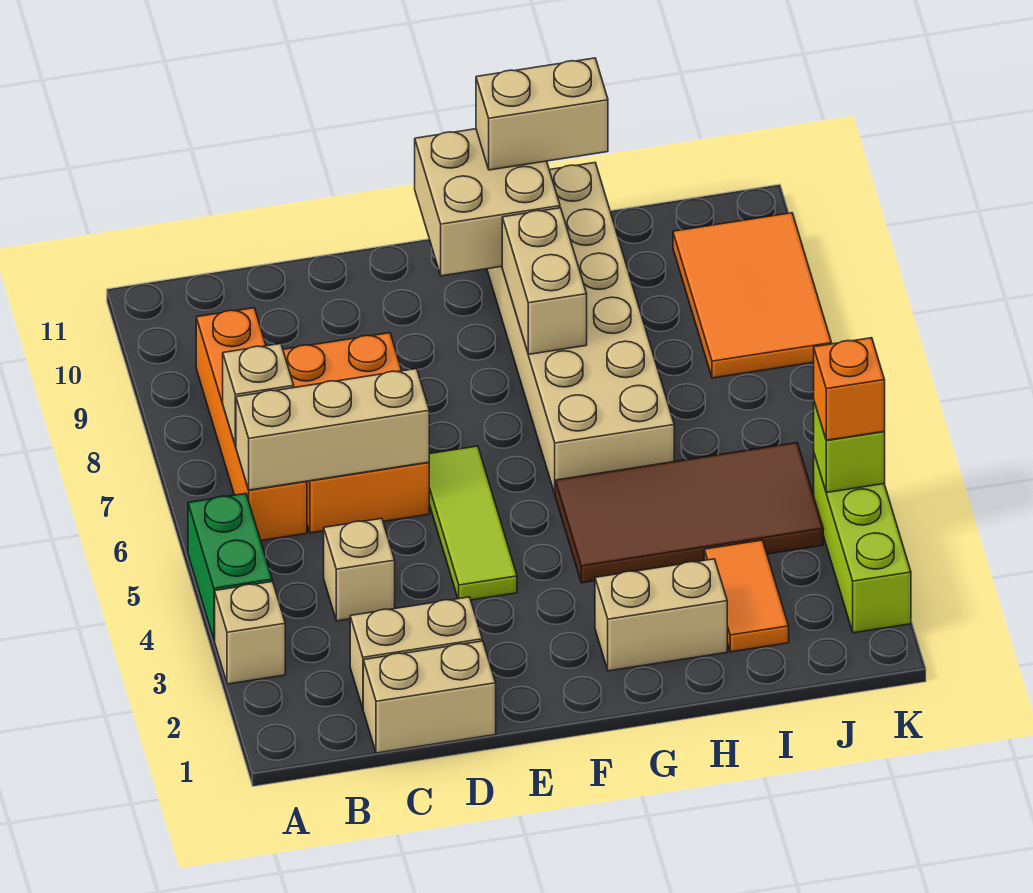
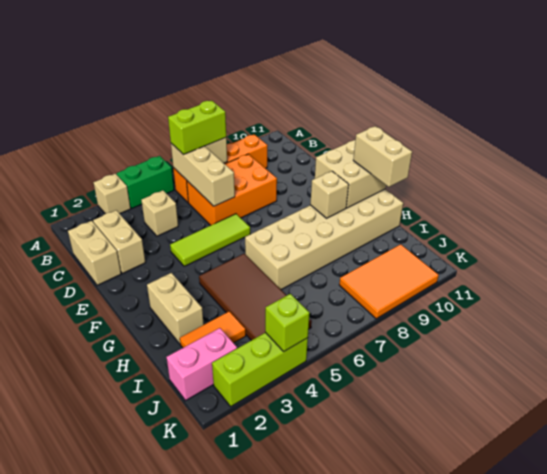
none -> lime brick B6:B7 level 3
tan brick G8:G9 level 2 -> tan brick G9 level 2
none -> pink brick J1:J2 level 1
orange brick K4 level 3 -> none

